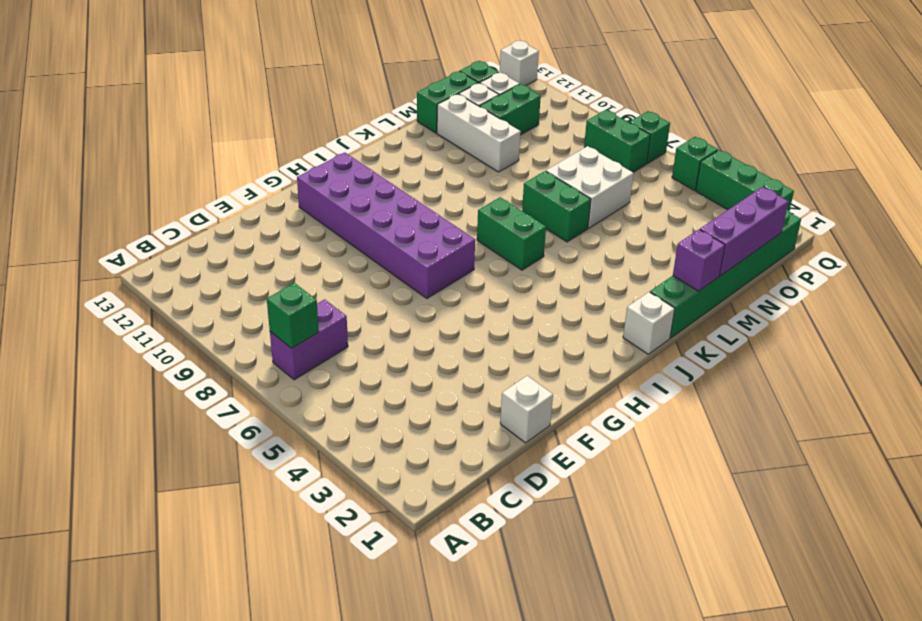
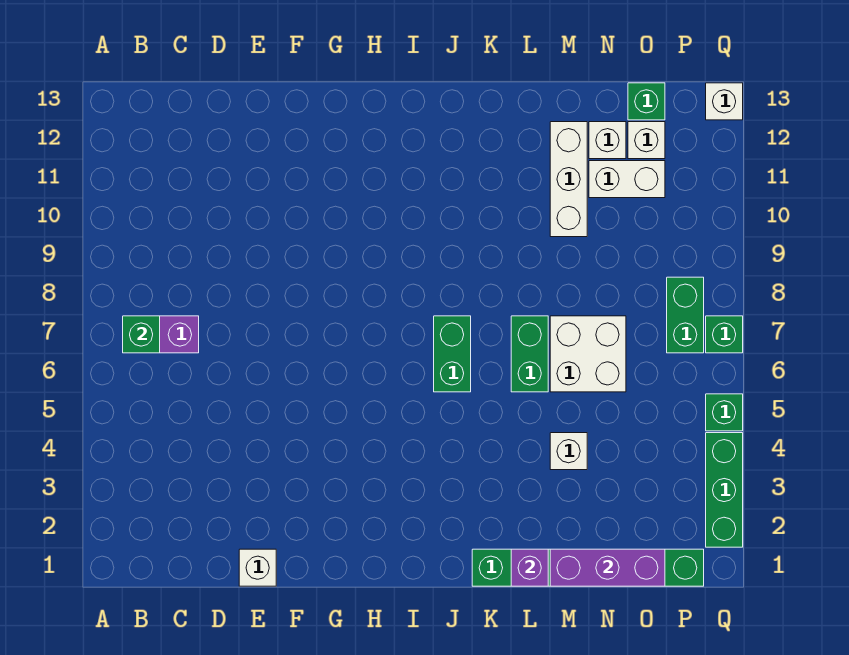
purple brick G7:H12 level 1 -> none
white brick J1 level 1 -> white brick M4 level 1
green brick M13:N13 level 1 -> none
green brick N11:O11 level 1 -> white brick N11:O11 level 1

